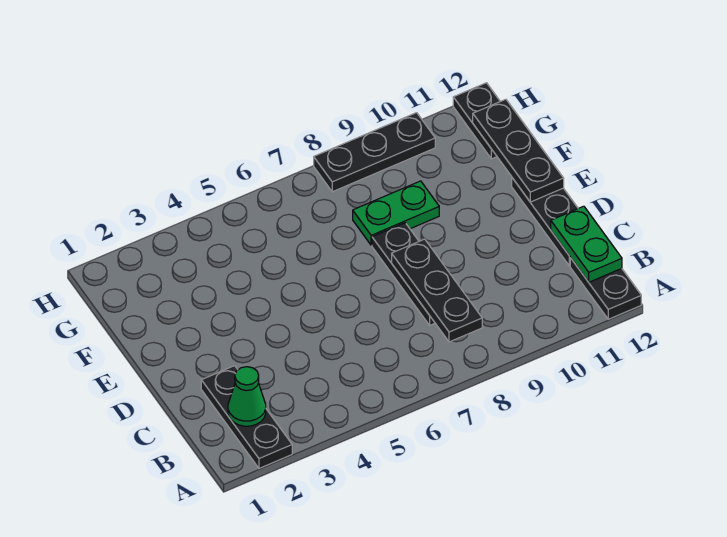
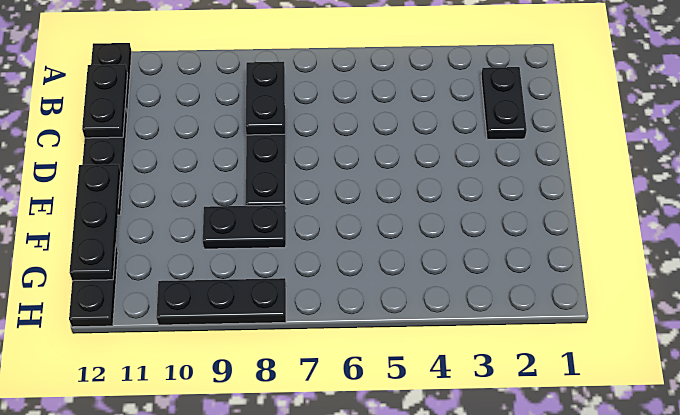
black plate A2:C2 level 1 -> black plate B2:C2 level 1
green cone B2 level 2 -> none
black plate B8:D8 level 2 -> black plate B8:C8 level 2
green plate B12:C12 level 2 -> black plate B12:C12 level 2
green plate F8:F9 level 1 -> black plate F8:F9 level 1

